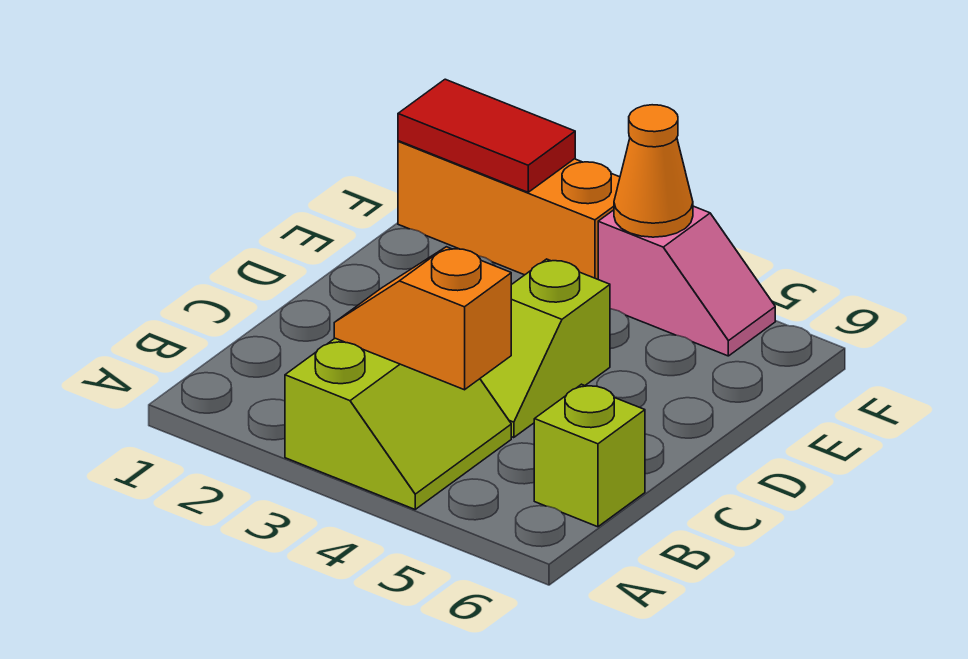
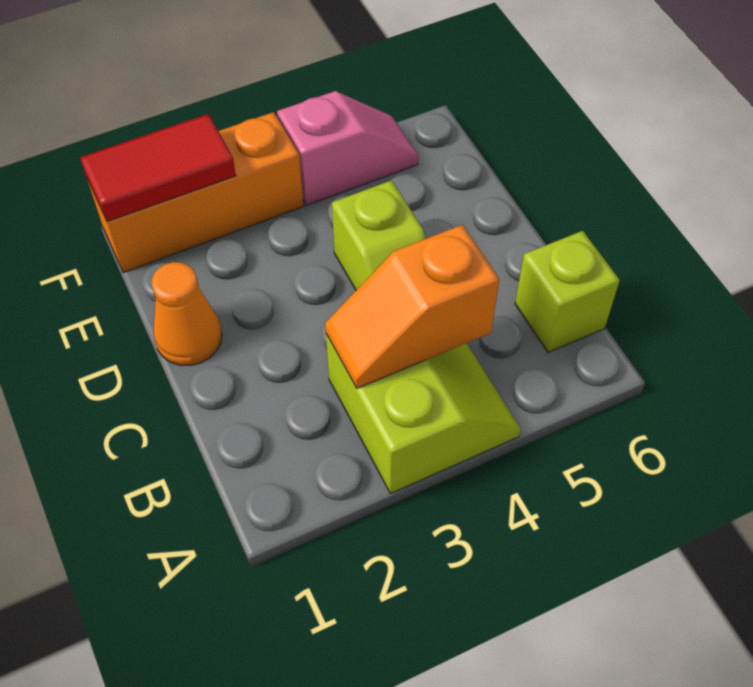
orange cone F4 level 2 -> orange cone D1 level 1

